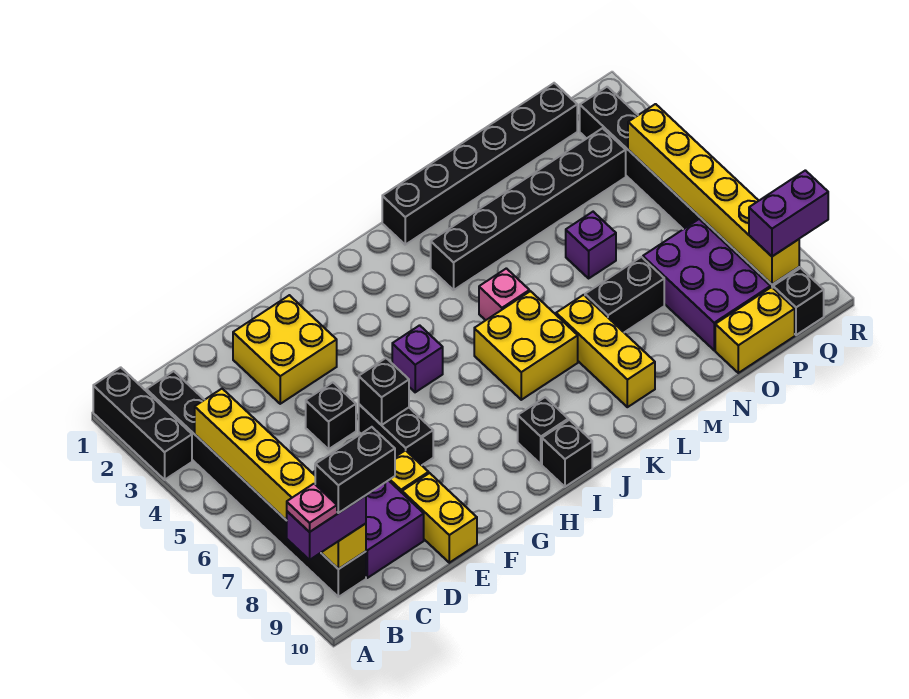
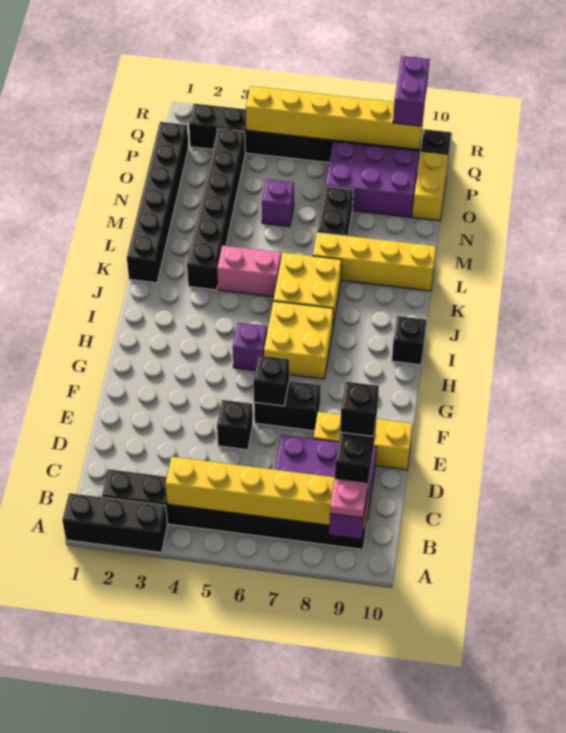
yellow brick E2:F3 level 1 -> yellow brick H6:I7 level 1
black brick I9 level 1 -> black brick C9 level 5
pink brick K5 level 1 -> pink brick K4:K5 level 1
yellow brick L7:L9 level 1 -> yellow brick L7:L10 level 1

